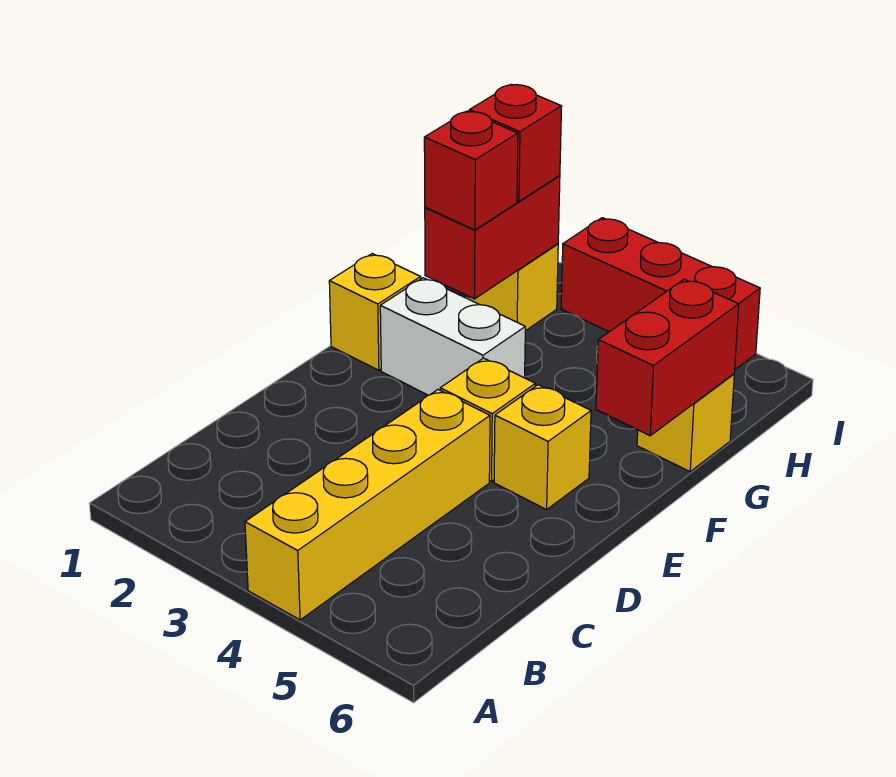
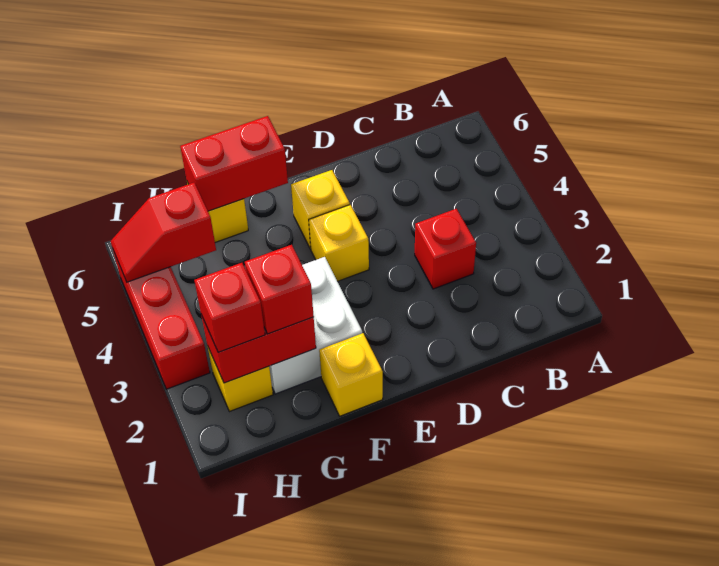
yellow brick A4:D4 level 1 -> none
none -> red brick C3 level 1
white brick F2:F3 level 1 -> white brick F2:G3 level 1
none -> red slope H5:I5 level 2 top H

